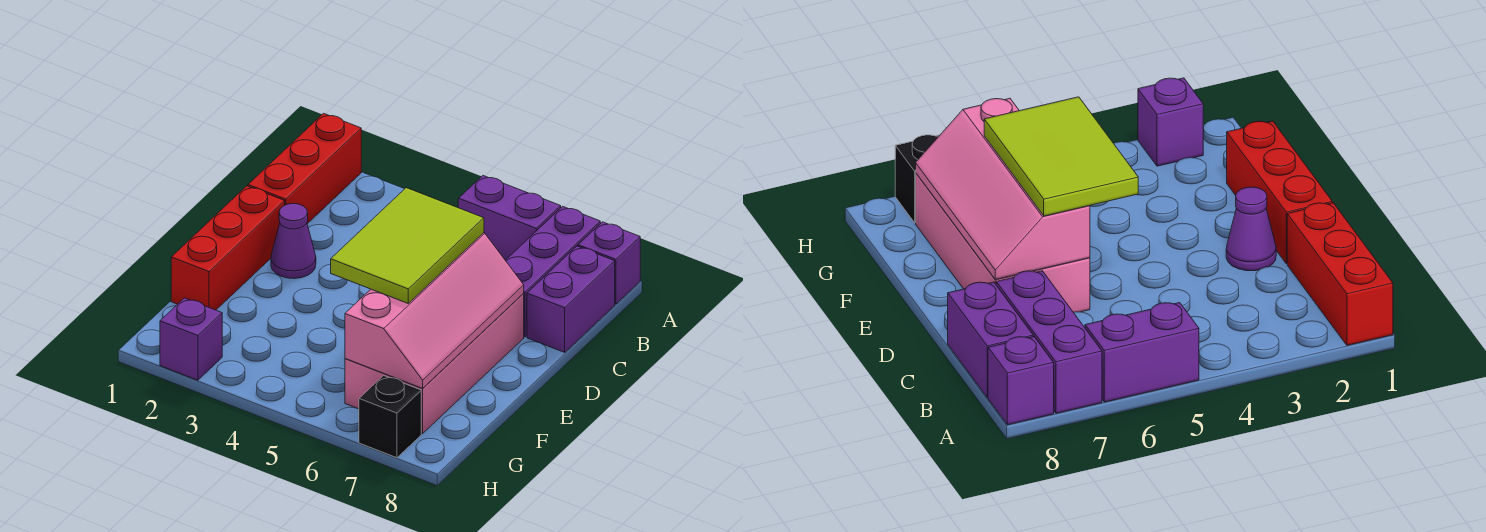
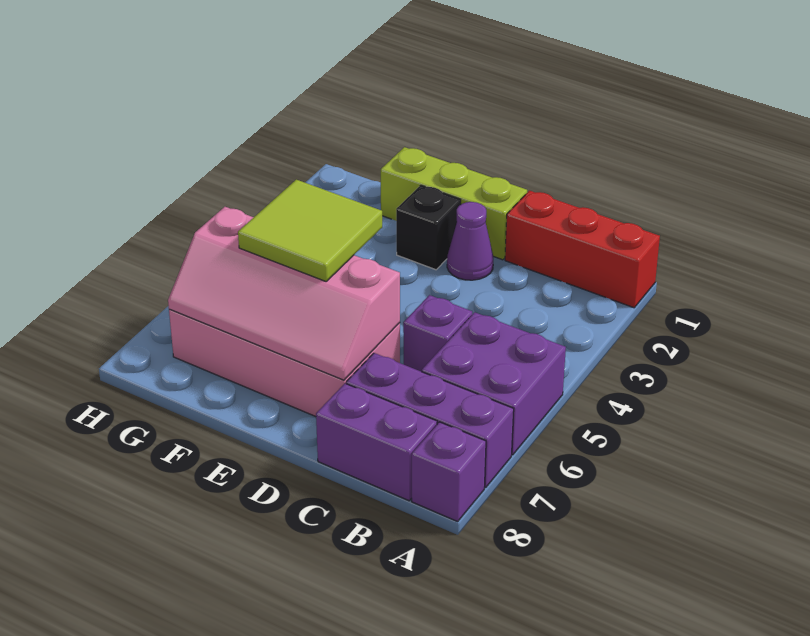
purple brick A5:A6 level 1 -> purple brick A5:B6 level 1
red brick D1:F1 level 1 -> lime brick D1:F1 level 1
lime tile D5:F6 level 3 -> lime tile E5:F6 level 3
purple brick H2 level 1 -> purple brick C5 level 1
black brick H7 level 1 -> black brick E2 level 1

